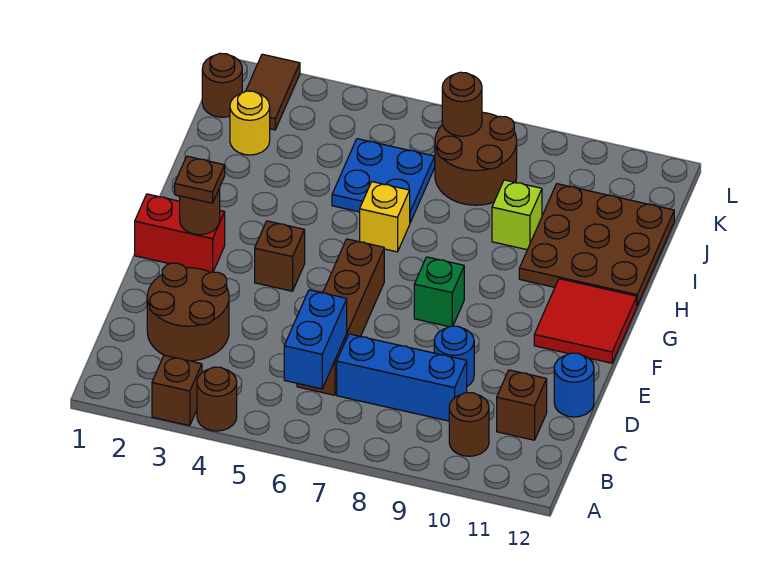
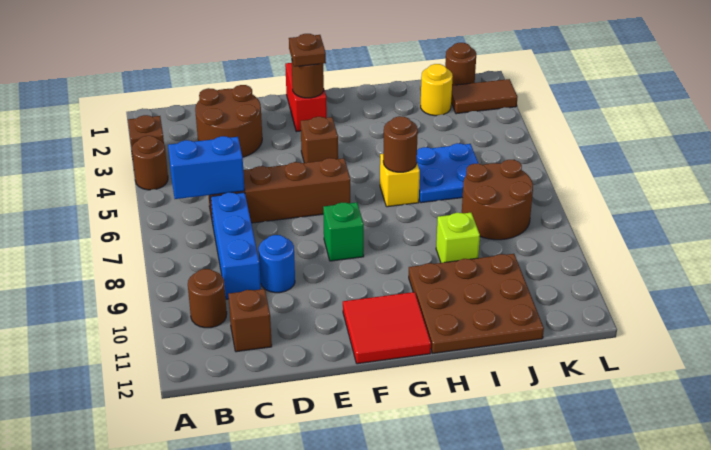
blue round brick D12 level 1 -> none
brown round brick K7 level 2 -> brown round brick H6 level 2

